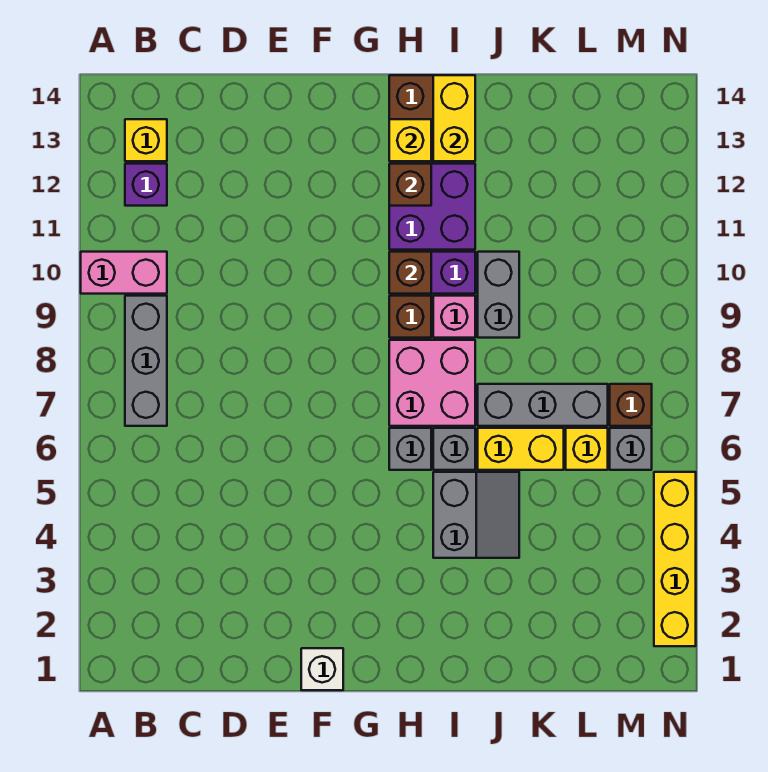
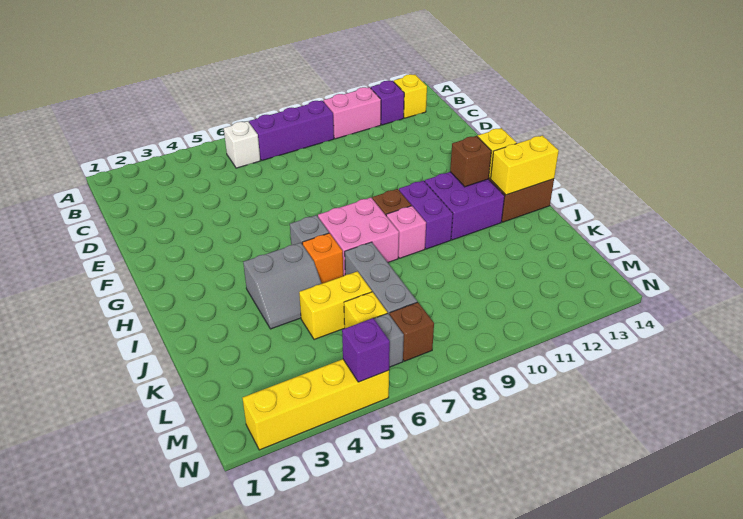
pink brick A10:B10 level 1 -> pink brick B10:B11 level 1
grey brick B7:B9 level 1 -> purple brick B7:B9 level 1
white brick F1 level 1 -> white brick B6 level 1
brown brick H10 level 2 -> none
grey brick I6 level 1 -> orange brick I6 level 1
yellow brick J6:K6 level 1 -> yellow brick K5:K6 level 1
grey brick J9:J10 level 1 -> none
none -> purple brick N5 level 2

